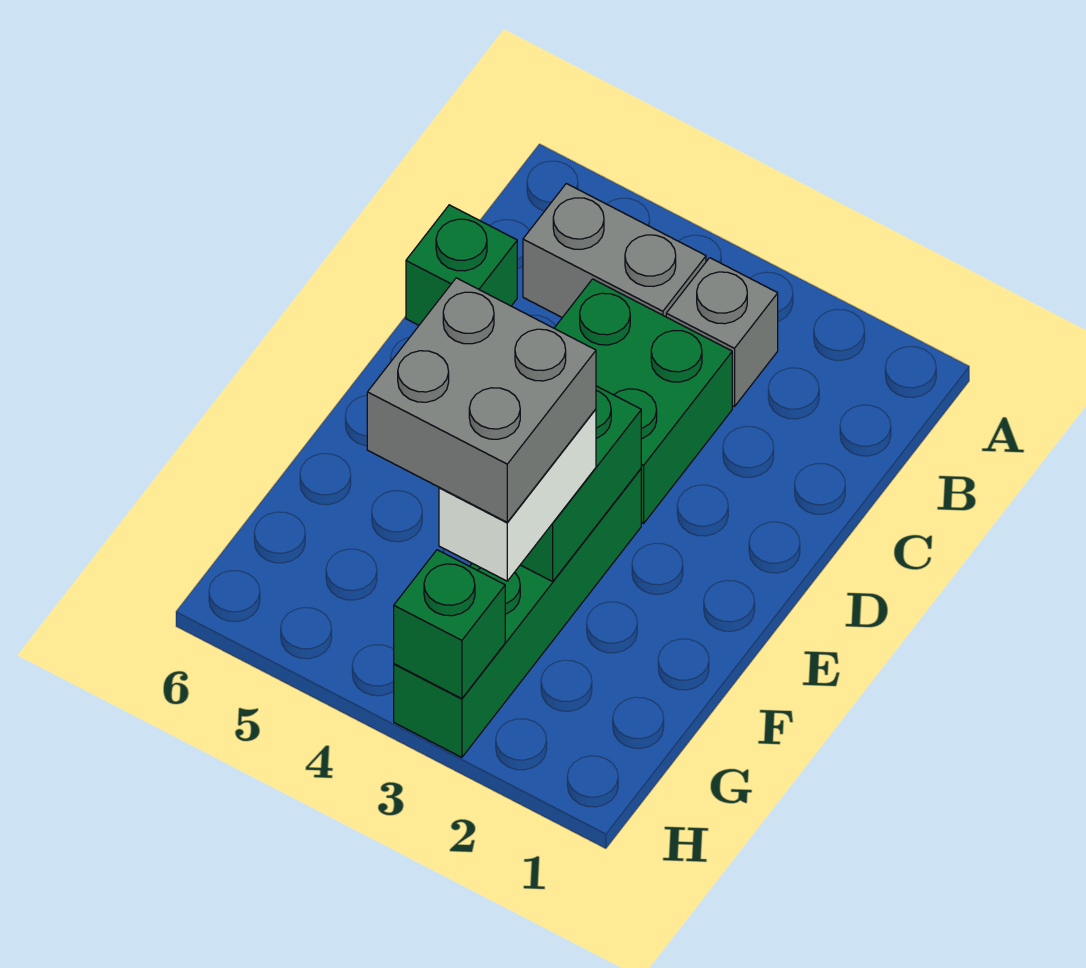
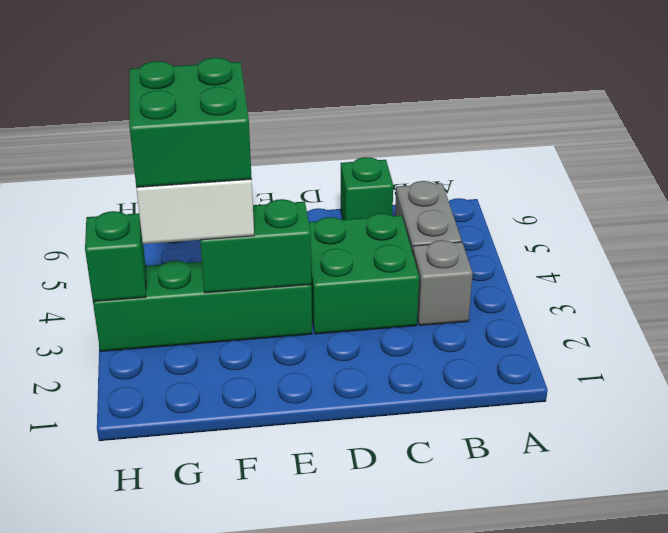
grey brick F3:G4 level 4 -> green brick F3:G4 level 4

